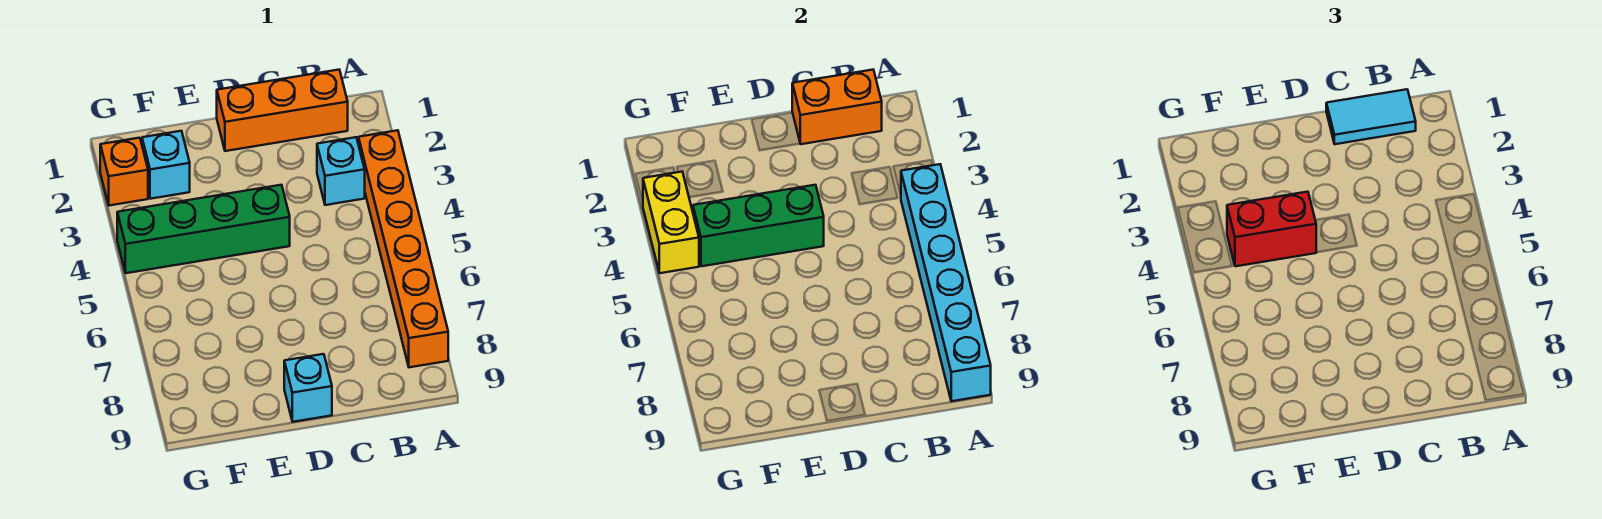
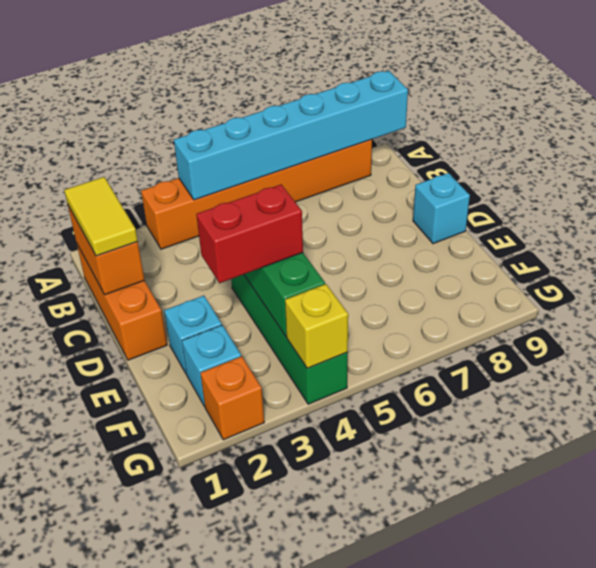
cyan tile B1:C1 level 3 -> yellow tile B1:C1 level 3
cyan brick B3 level 1 -> cyan brick E2 level 1
red brick E4:F4 level 3 -> red brick E3:E4 level 3
yellow brick G3:G4 level 2 -> yellow brick G4 level 2

